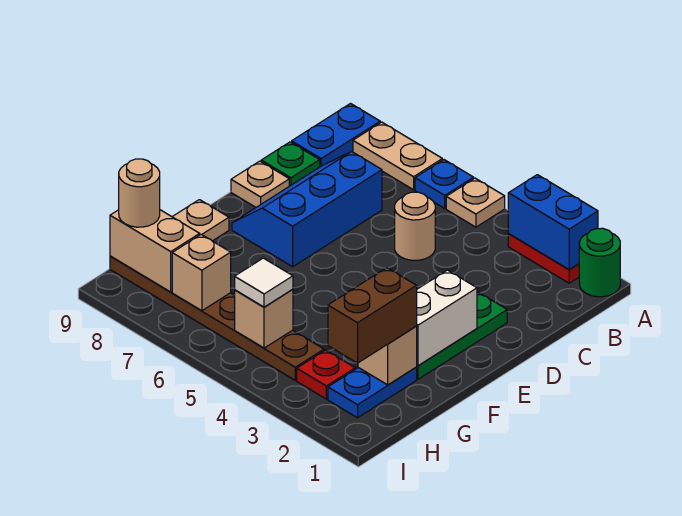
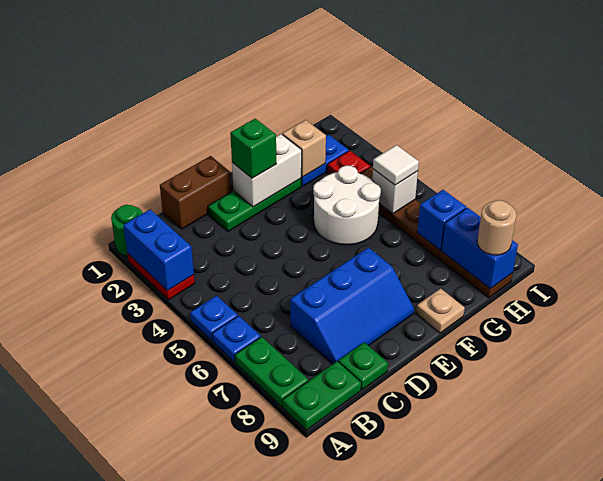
tan plate A5 level 1 -> blue plate A5 level 1
tan plate A7:A8 level 1 -> green plate A7:A8 level 1
blue plate A9:B9 level 1 -> green plate A9:B9 level 1
tan round brick C5 level 1 -> none
tan plate D9 level 1 -> none
none -> green brick E2 level 3
none -> white round brick F4:G5 level 1
brown brick G2:H2 level 3 -> brown brick C1:D1 level 1
tan brick H5 level 2 -> white brick H5 level 2
tan brick H7 level 2 -> blue brick H7 level 2
tan brick H8:H9 level 2 -> blue brick H8:H9 level 2

